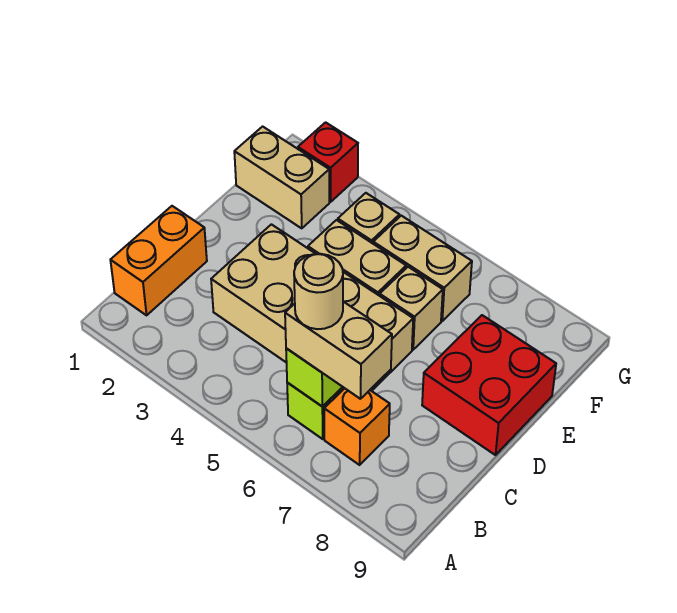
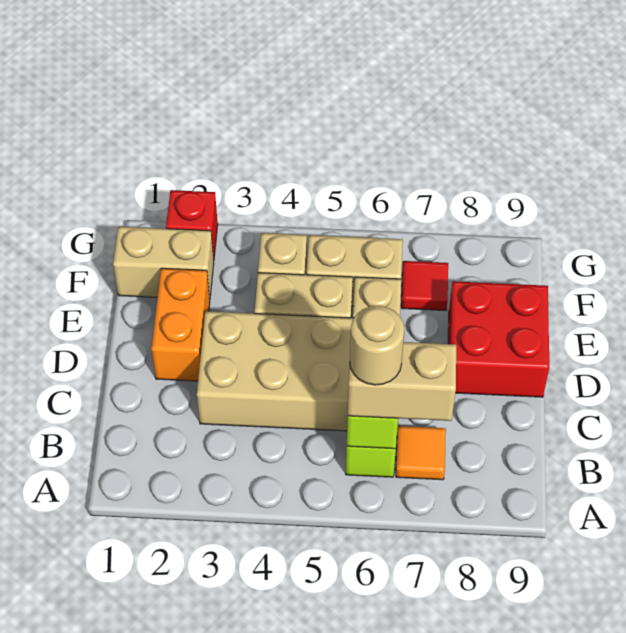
orange brick B1:C1 level 1 -> orange brick D2:E2 level 1
orange brick B7 level 1 -> orange tile B7 level 1
none -> red tile F7 level 1

